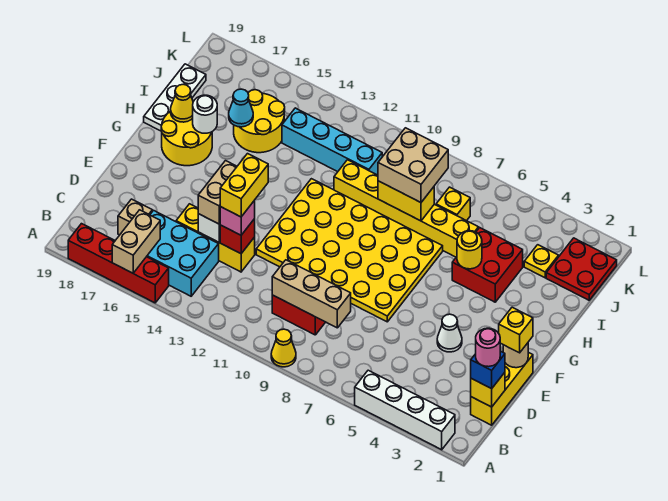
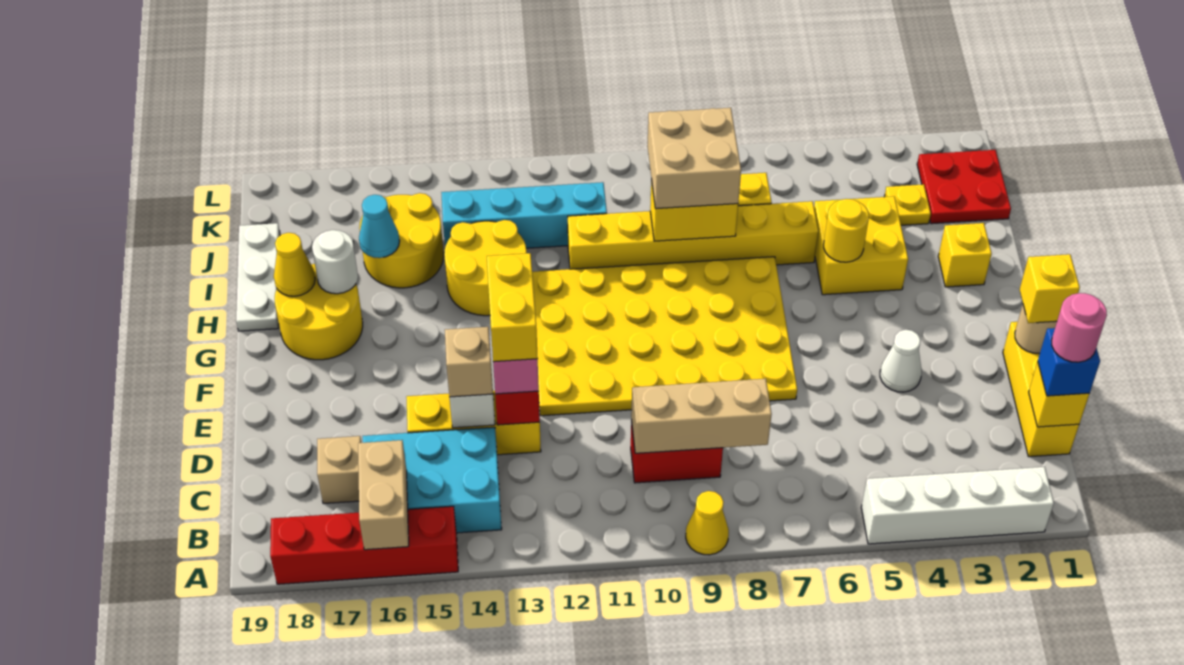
tan brick D14:E14 level 3 -> tan brick D14 level 3
none -> yellow brick H2 level 1
red brick H4:I5 level 1 -> yellow brick H4:I5 level 1
none -> yellow round brick H13:I14 level 1

